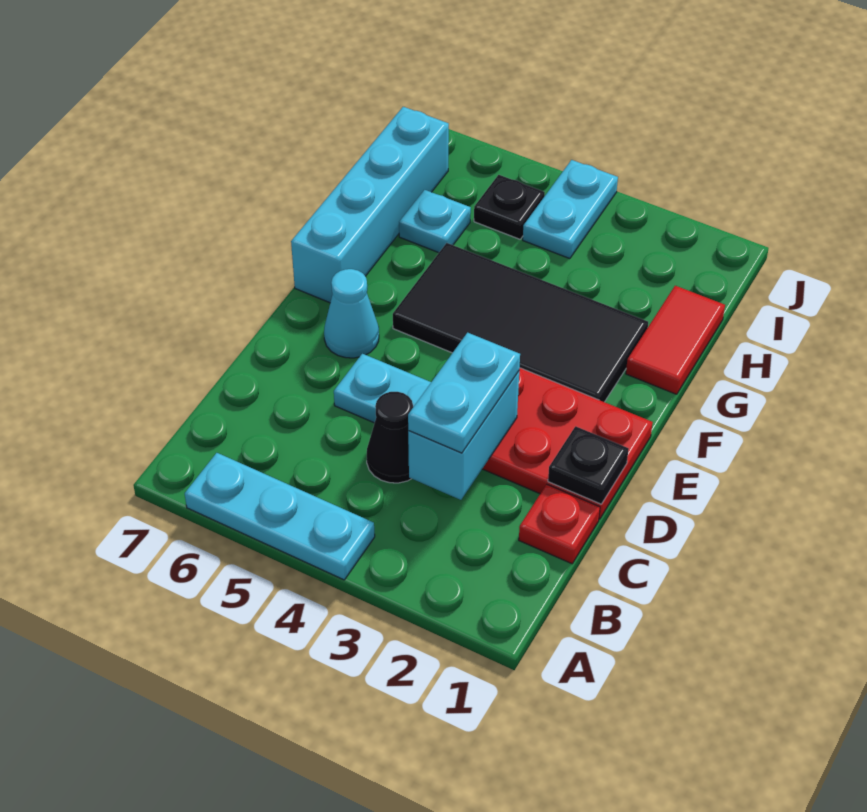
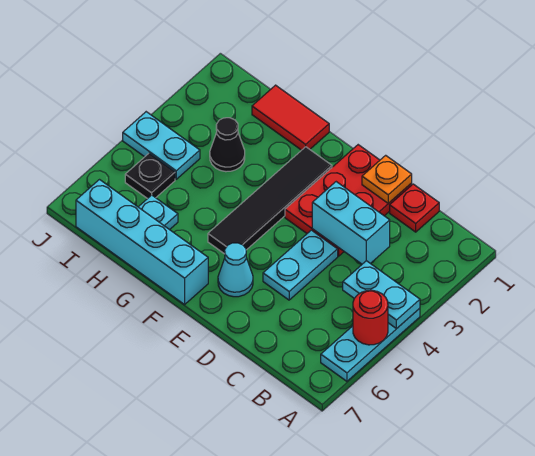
none -> red round brick A5 level 2
cyan plate C3:D3 level 3 -> cyan plate A4:B4 level 2
black cone C4 level 1 -> black cone H3 level 1
black plate D1 level 2 -> orange plate D1 level 2
black tile F2:G5 level 1 -> black tile F2:F5 level 1

